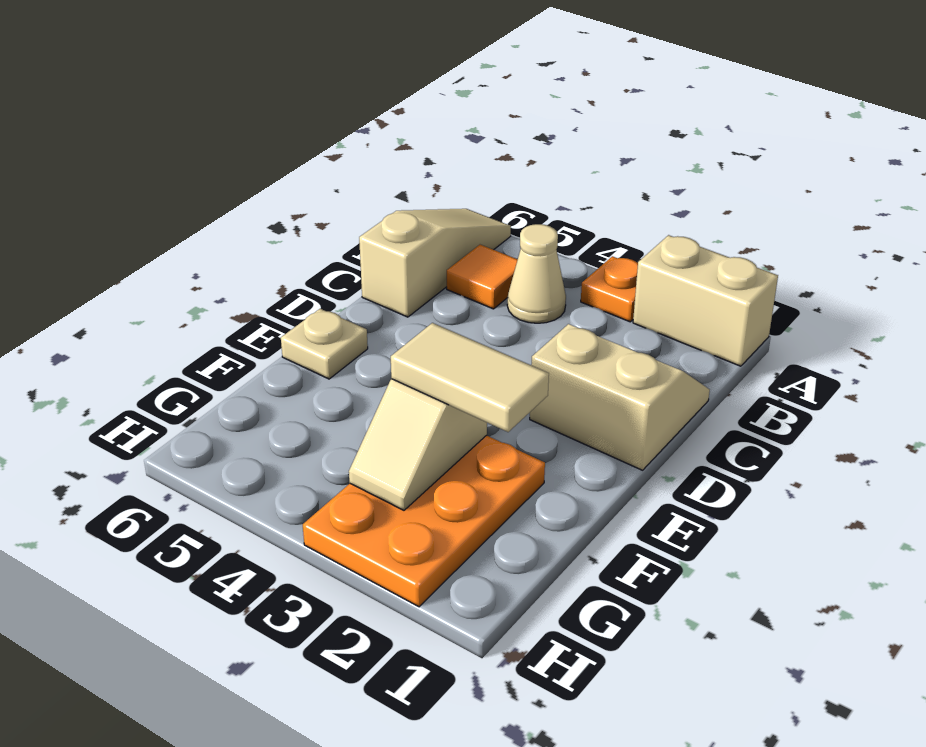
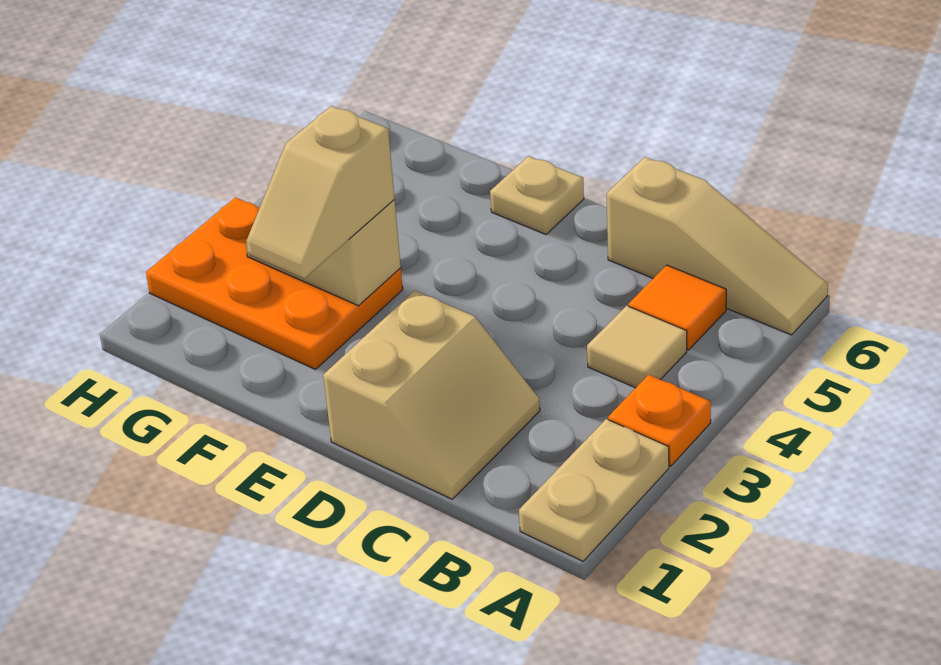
tan brick A1:A2 level 1 -> tan plate A1:A2 level 1
tan cone B4 level 1 -> tan tile B4 level 1
tan tile F2:F3 level 3 -> tan slope F2:F3 level 3 top 3

